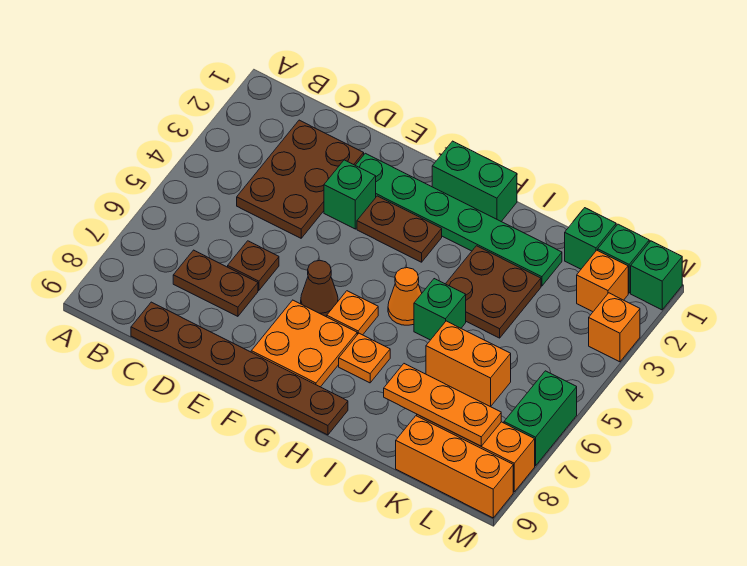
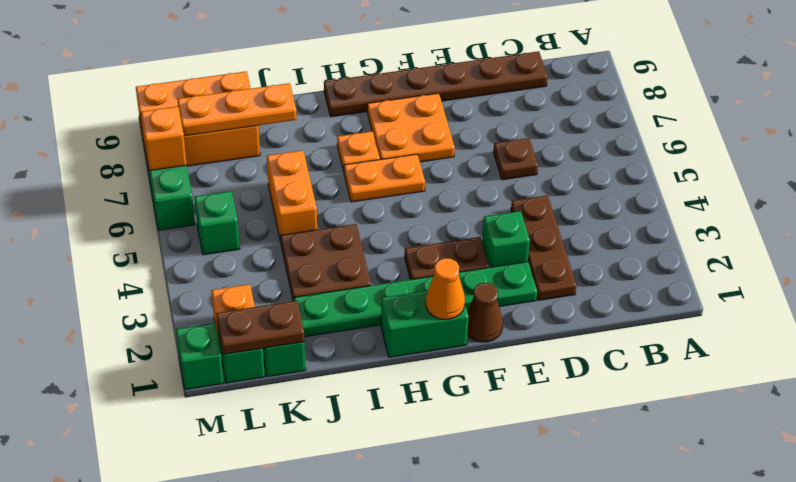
brown plate C2:D4 level 1 -> brown plate D2:D4 level 1
brown plate C7:D7 level 1 -> brown plate K1:L1 level 2
brown cone F6 level 1 -> brown cone F1 level 1
orange plate G6 level 1 -> orange plate G6:H6 level 1
orange cone H5 level 1 -> orange cone G1 level 2
green brick I5 level 1 -> green brick L5 level 1
orange brick J6:K6 level 1 -> orange brick J5:J6 level 1
orange brick M3 level 1 -> orange brick M7 level 2

